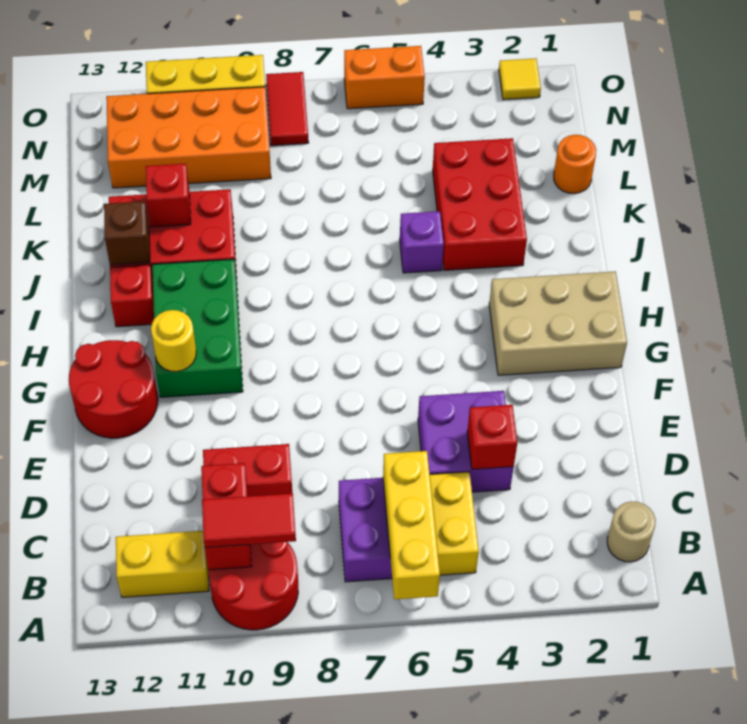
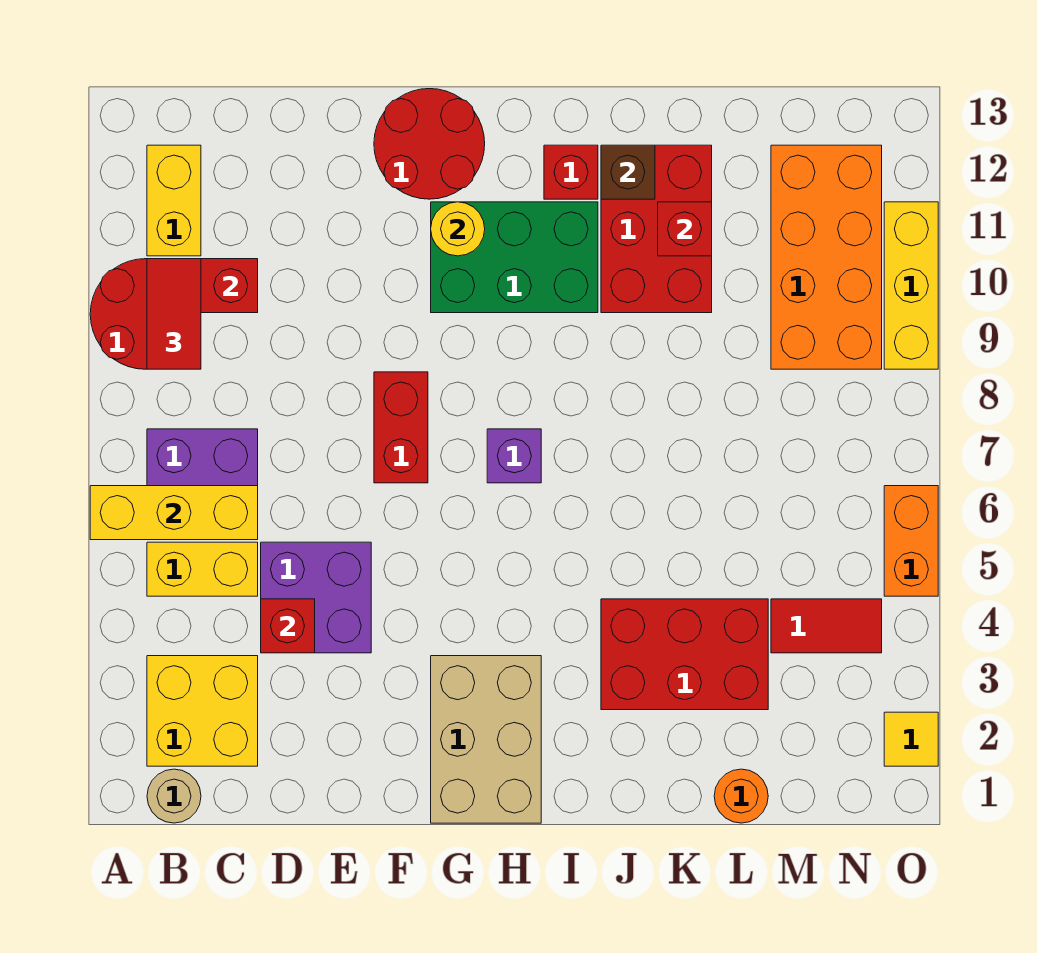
none -> yellow brick B2:C3 level 1
red brick D9:D10 level 1 -> red brick F7:F8 level 1
purple brick J5 level 1 -> purple brick H7 level 1
red tile N8:O8 level 1 -> red tile M4:N4 level 1

